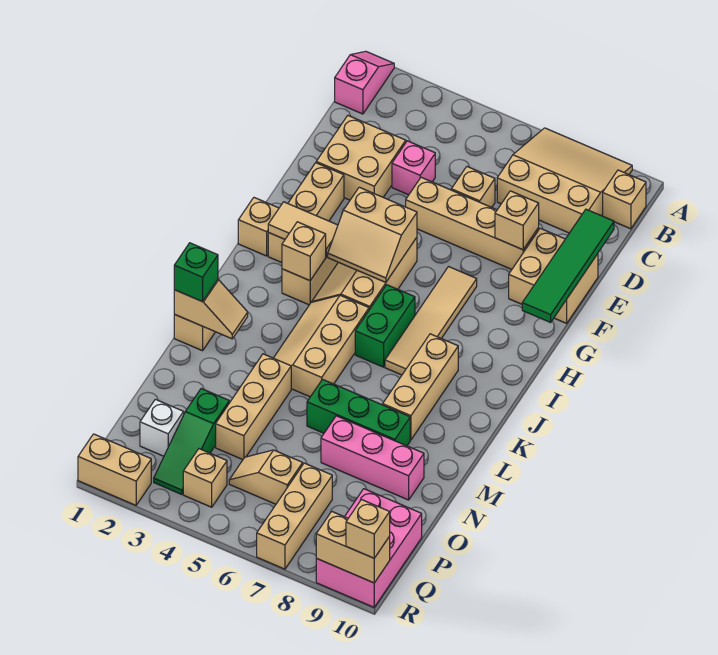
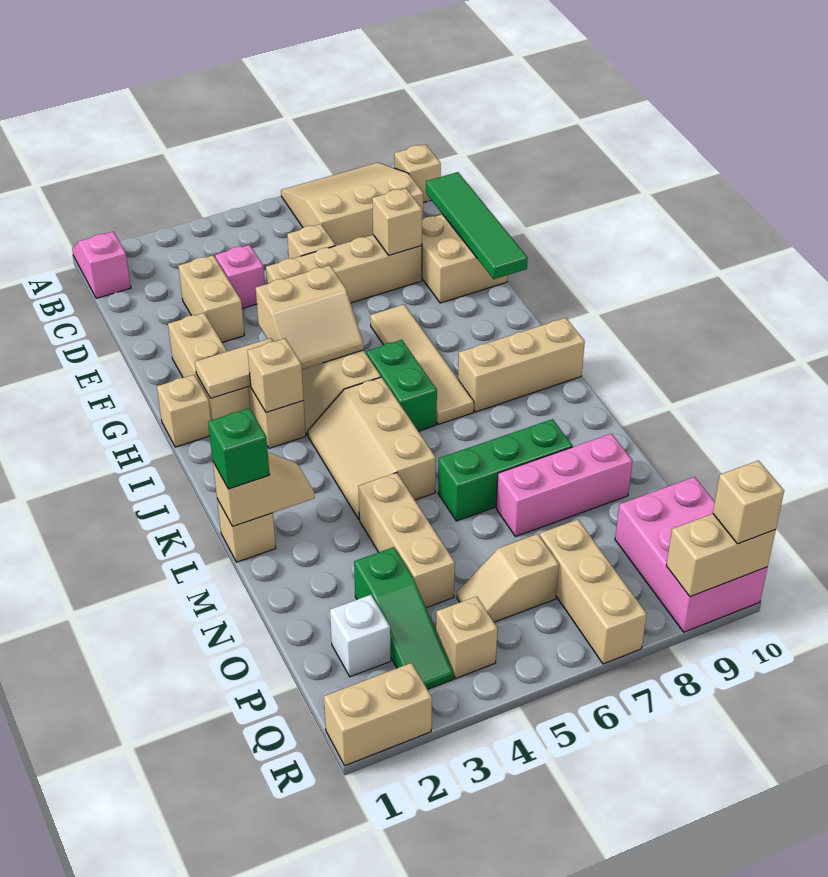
tan brick D2:E3 level 1 -> tan brick D3:E3 level 1
tan brick J8:L8 level 1 -> tan brick J8:J10 level 1

